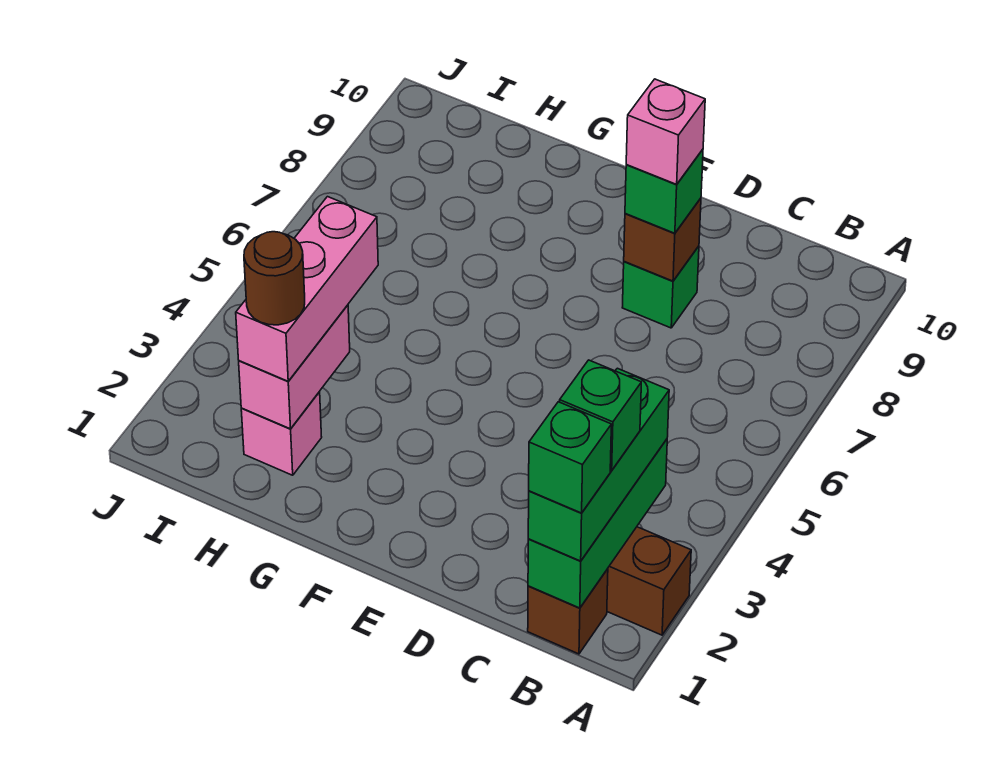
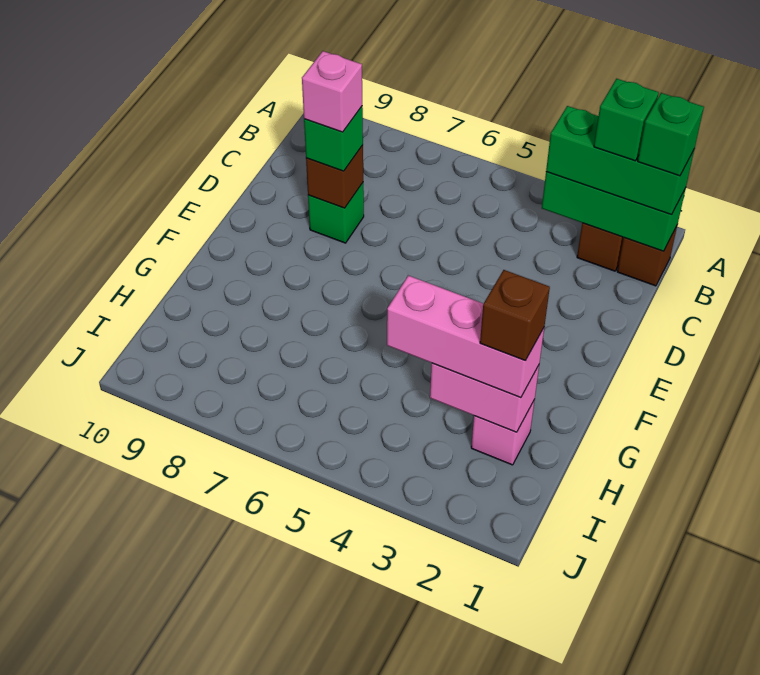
brown round brick H2 level 4 -> brown brick H2 level 4

